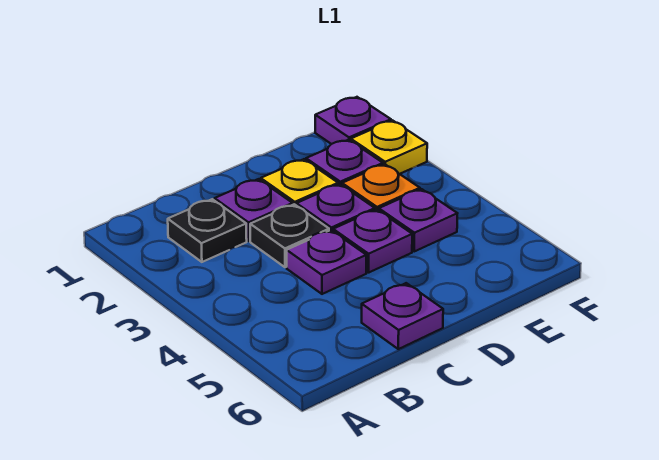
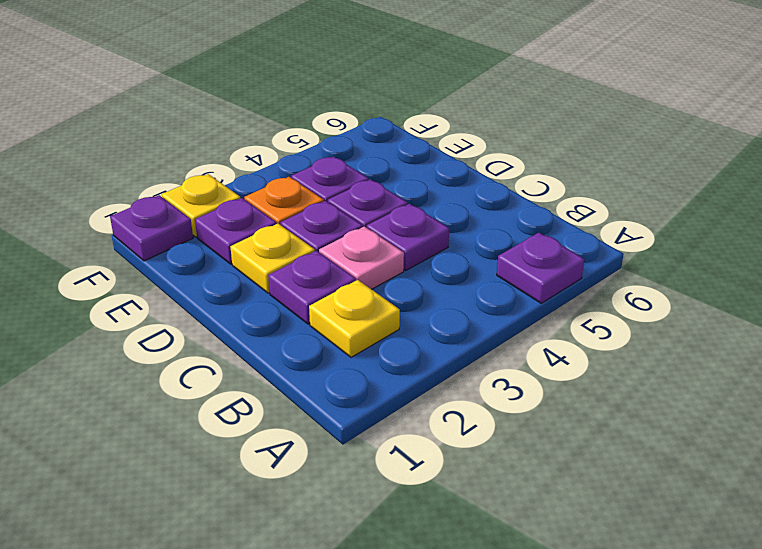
black plate B2 level 1 -> yellow plate B2 level 1
black plate C3 level 1 -> pink plate C3 level 1
purple plate C6 level 1 -> purple plate A5 level 1

